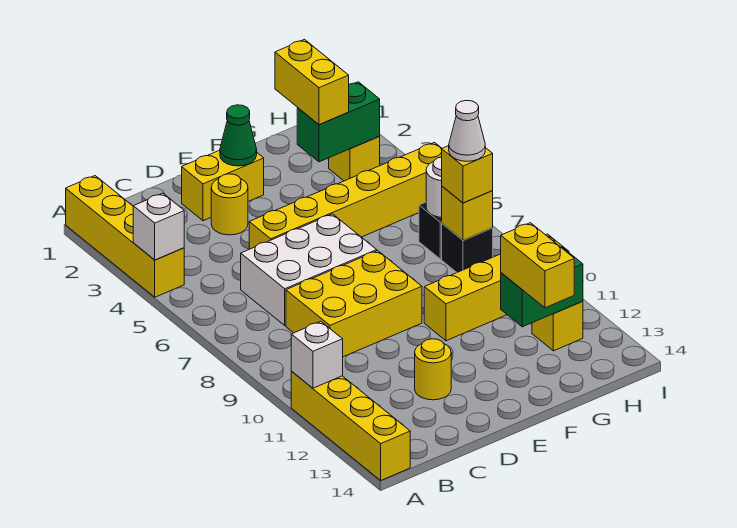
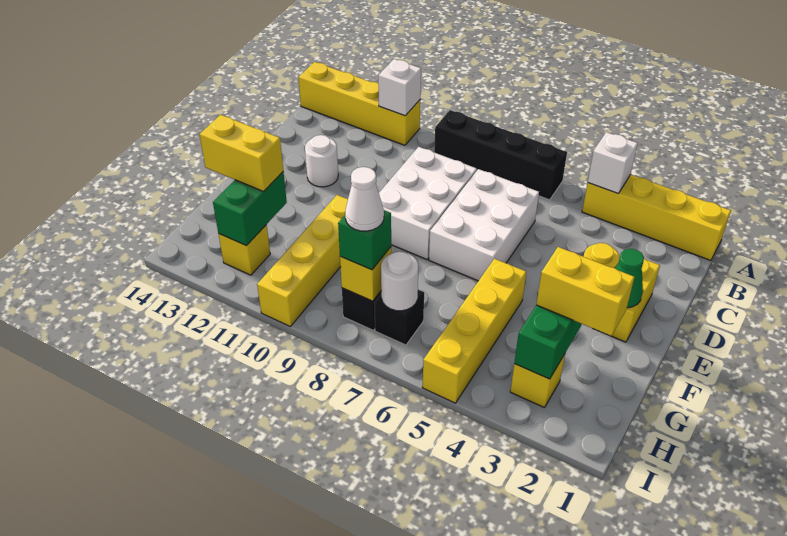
none -> black brick A6:A9 level 1
yellow brick C8:E9 level 1 -> white brick C8:E9 level 1
yellow brick D5:I5 level 1 -> yellow brick F5:I5 level 1
yellow round brick D12 level 1 -> white round brick D12 level 1
yellow brick H8 level 3 -> green brick H8 level 3

